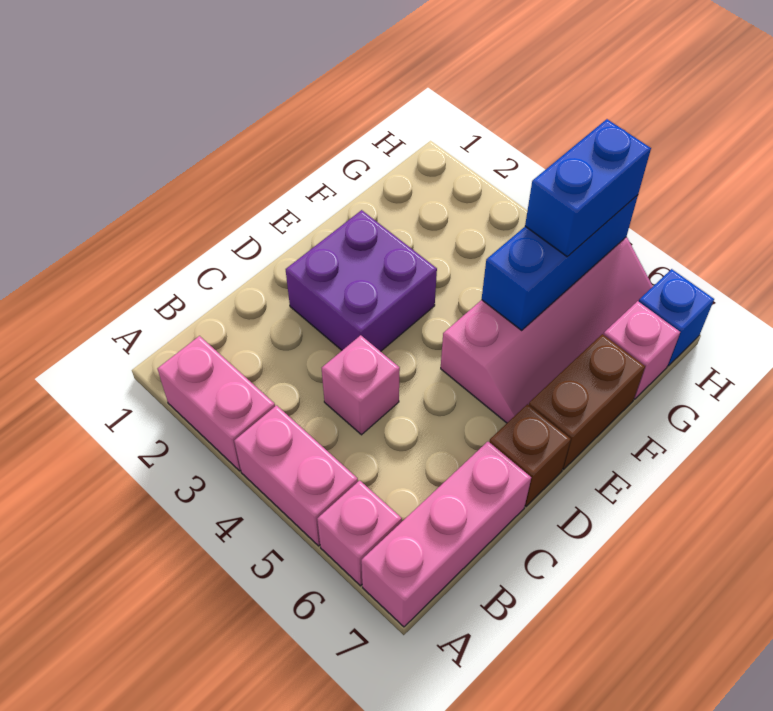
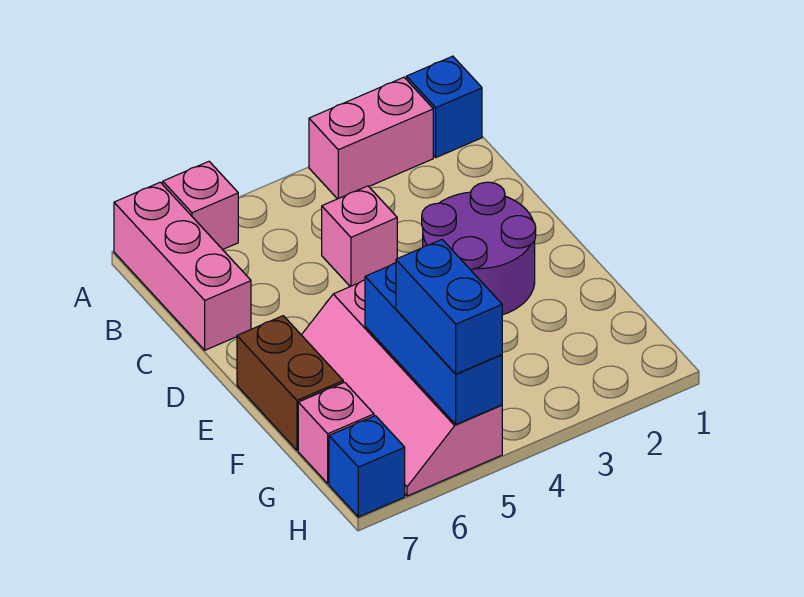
none -> blue brick A1 level 1
pink brick A4:A5 level 1 -> none
purple brick D2:E3 level 1 -> purple round brick D2:E3 level 1
brown brick D7 level 1 -> none

